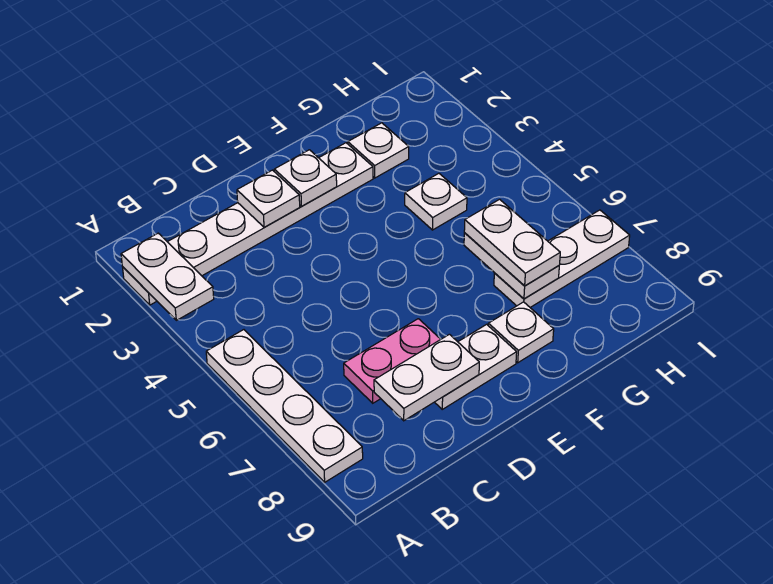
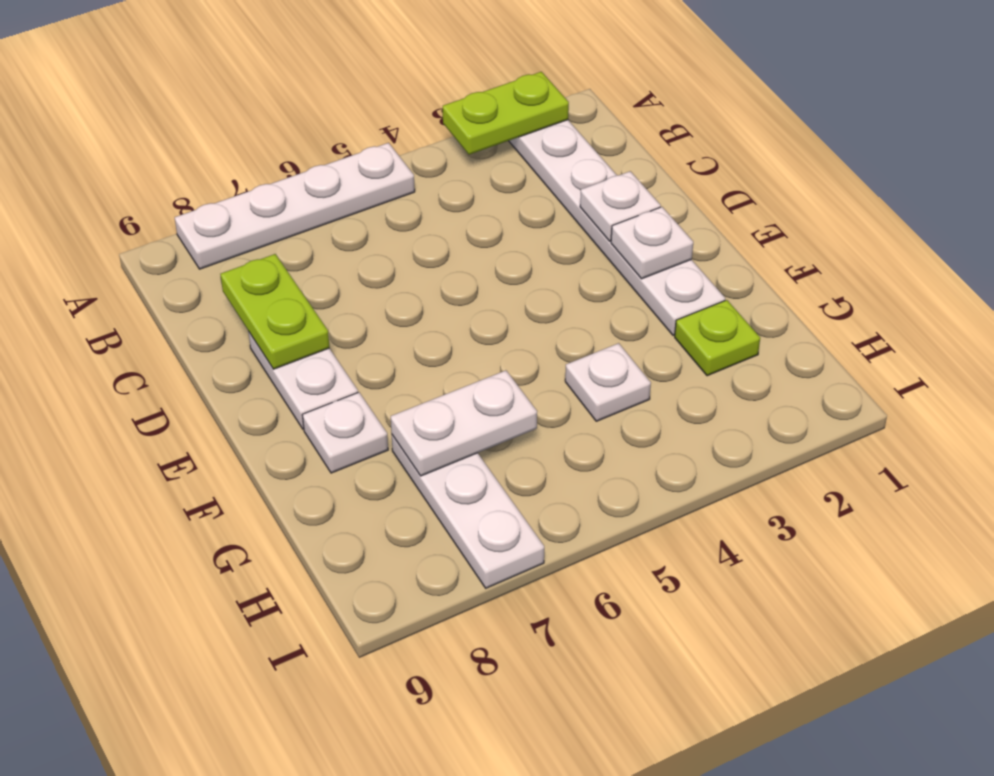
white plate A2:A3 level 2 -> lime plate A2:A3 level 2
pink plate C7:D7 level 1 -> none
white plate C8:D8 level 2 -> lime plate C8:D8 level 2
white plate G2 level 1 -> lime plate G2 level 1
white plate G6:G7 level 3 -> none

